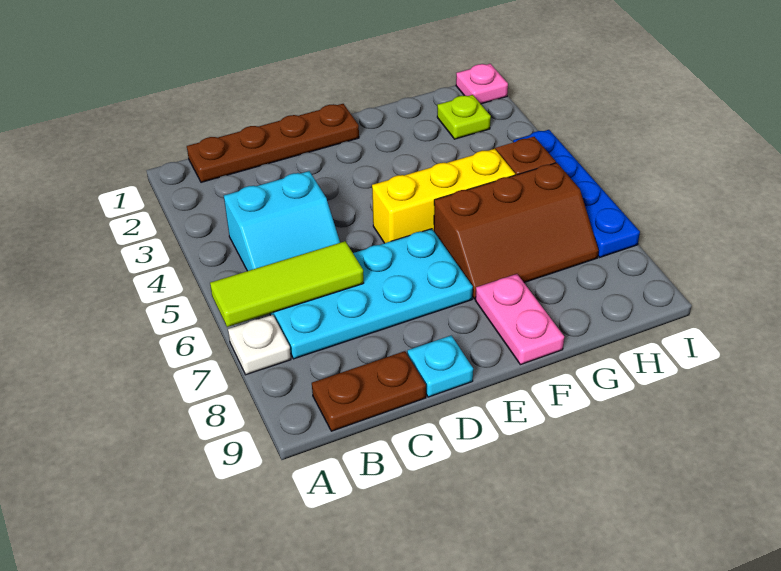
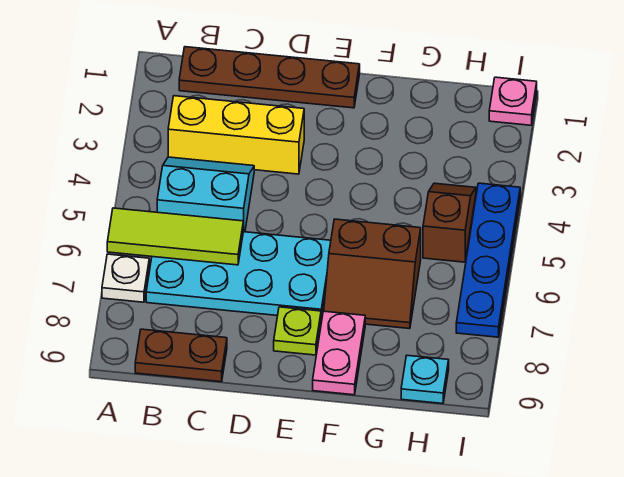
cyan slope B4:C5 level 1 top 4 -> cyan slope B4:C5 level 1 top 5
cyan plate D9 level 1 -> cyan plate H9 level 1
yellow brick E5:G5 level 1 -> yellow brick B3:D3 level 1
brown slope F6:H7 level 1 top 6 -> brown slope F6:G7 level 1 top 6
lime plate H2 level 1 -> lime plate E8 level 1

